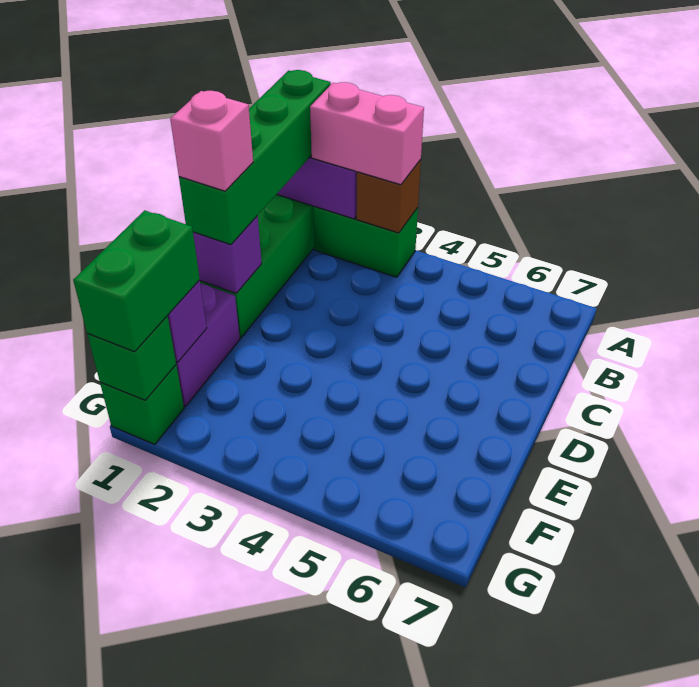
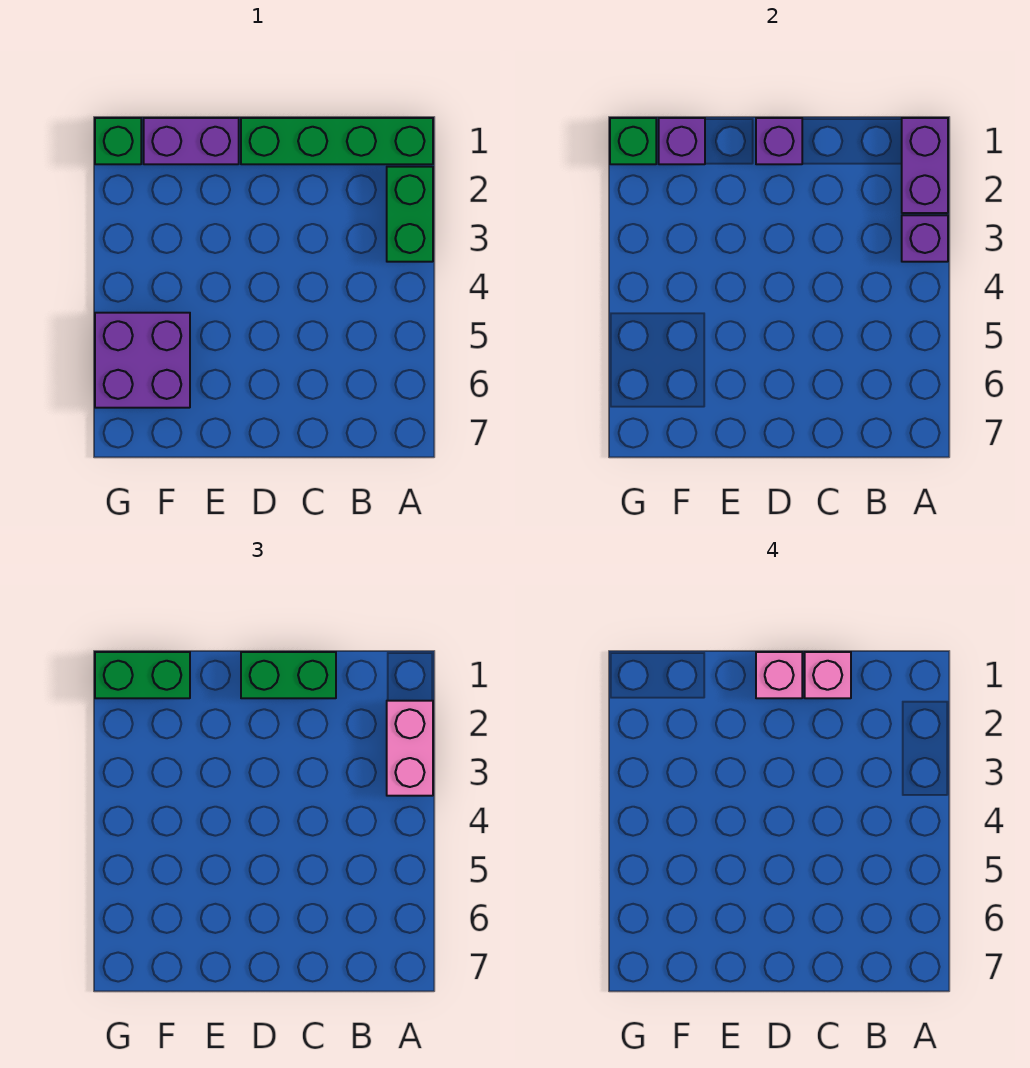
green brick A1:D1 level 3 -> green brick C1:D1 level 3
brown brick A3 level 2 -> purple brick A3 level 2
none -> pink brick C1 level 4
none -> purple brick F5:G6 level 1

